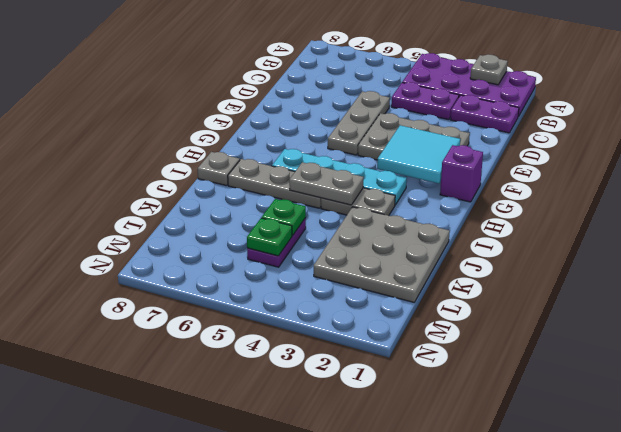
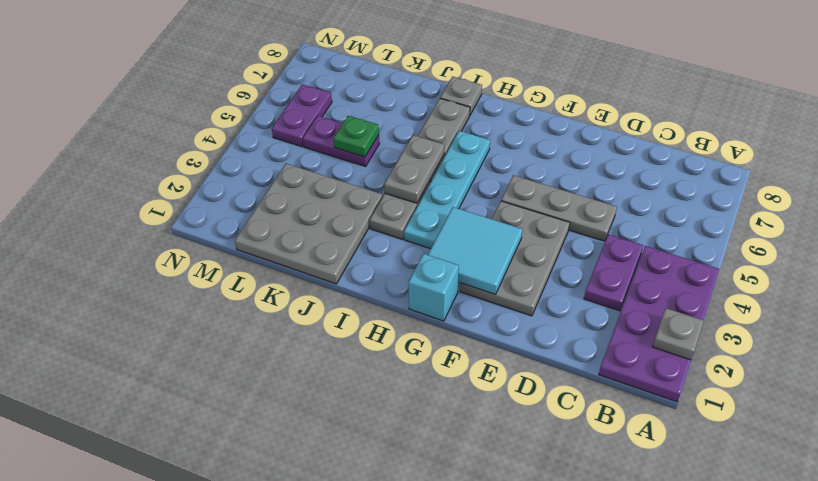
purple plate C1:C2 level 1 -> purple plate M5:M6 level 1
purple brick G1 level 1 -> cyan brick G1 level 1
green plate L5 level 2 -> none

